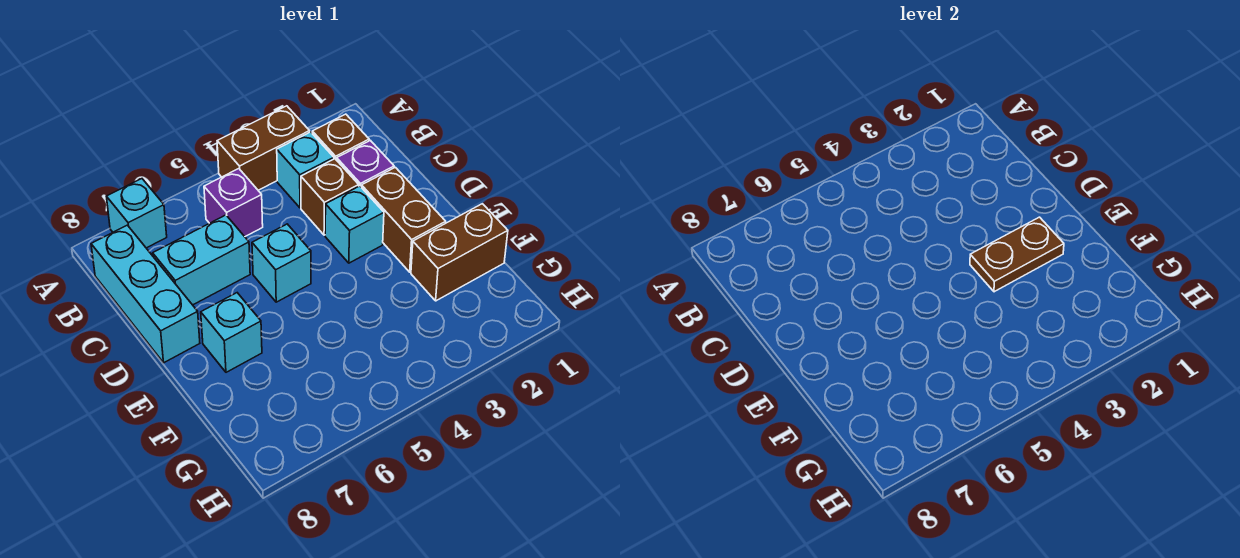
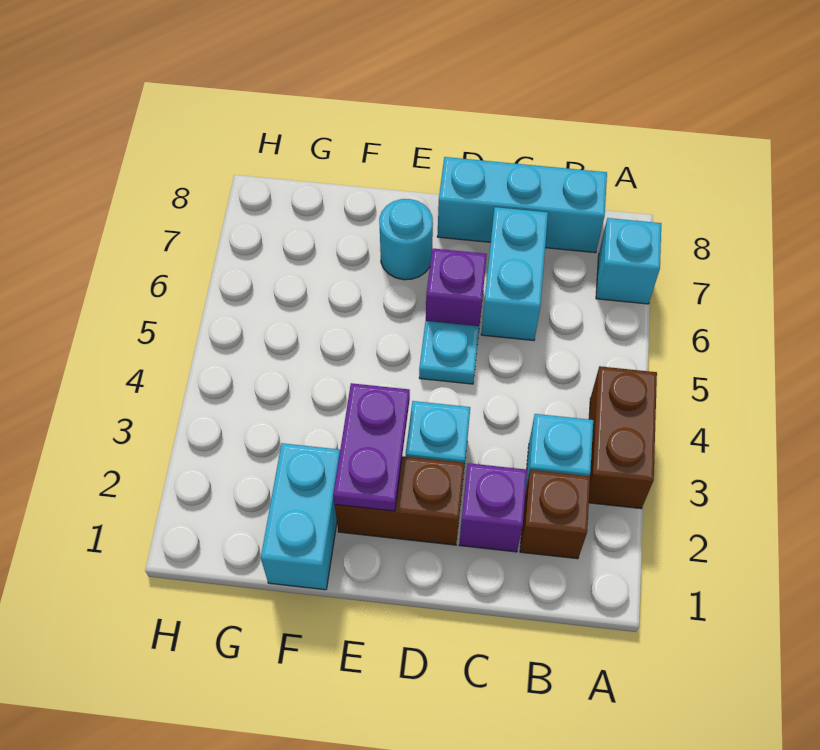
purple brick B5 level 1 -> purple brick D6 level 1
brown brick C3 level 1 -> none
cyan brick D5 level 1 -> cyan plate D5 level 1
brown plate E2:E3 level 2 -> purple plate E2:E3 level 2
cyan brick E7 level 1 -> cyan round brick E7 level 1
brown brick F1:F2 level 1 -> cyan brick F1:F2 level 1

